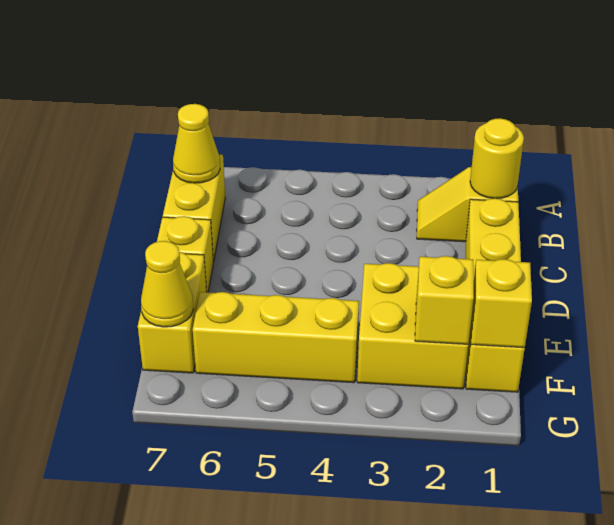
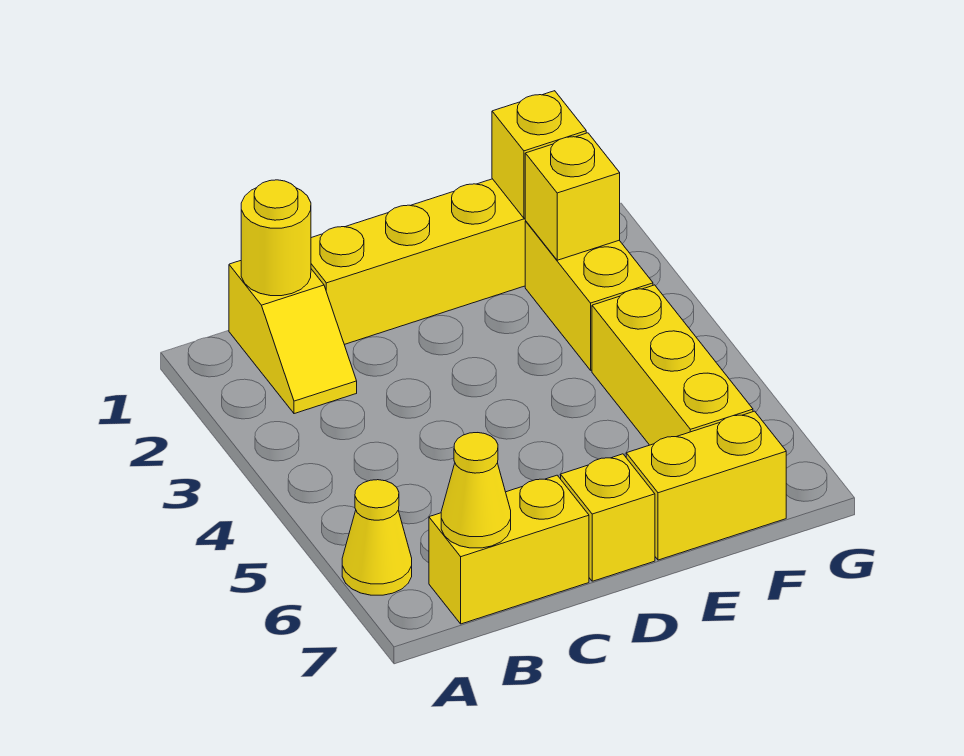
yellow brick E2:F3 level 1 -> yellow brick F2:F3 level 1
yellow cone F7 level 2 -> yellow cone A6 level 1

